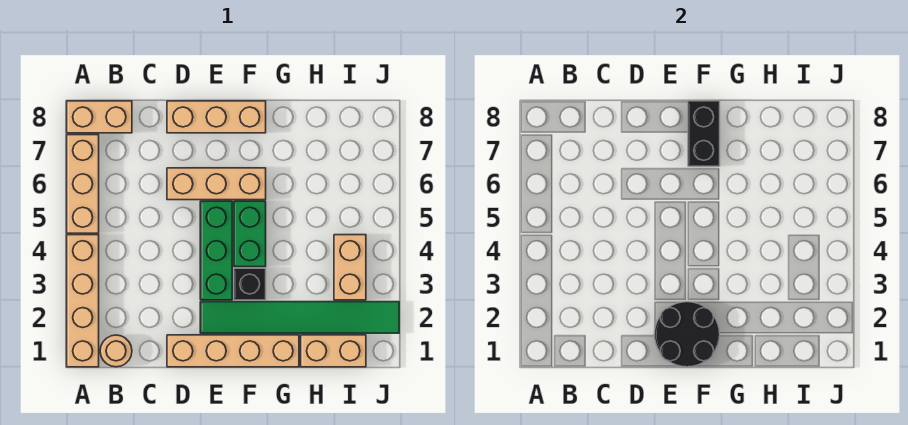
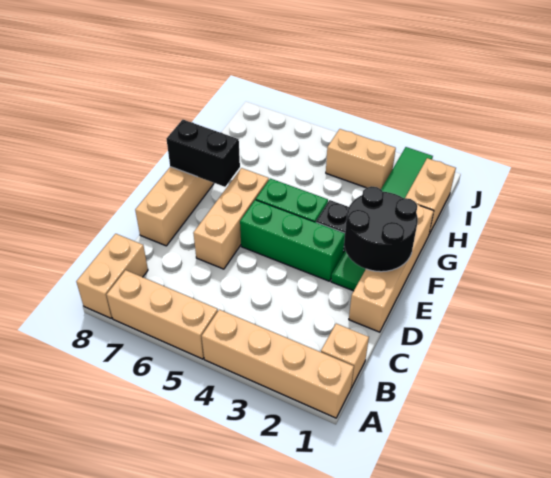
tan round brick B1 level 1 -> tan brick B1 level 1

